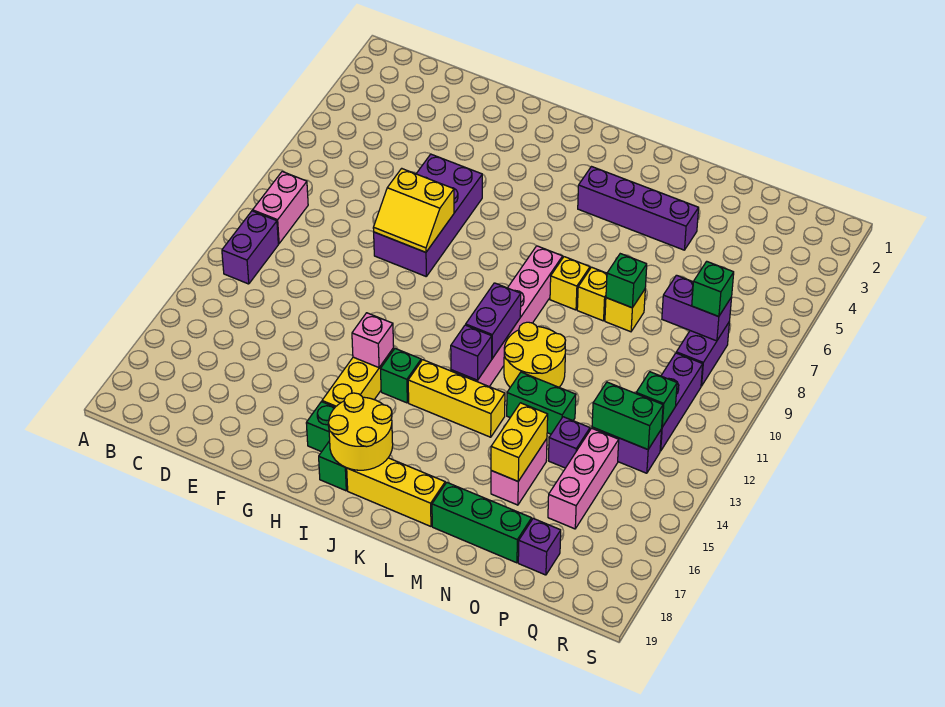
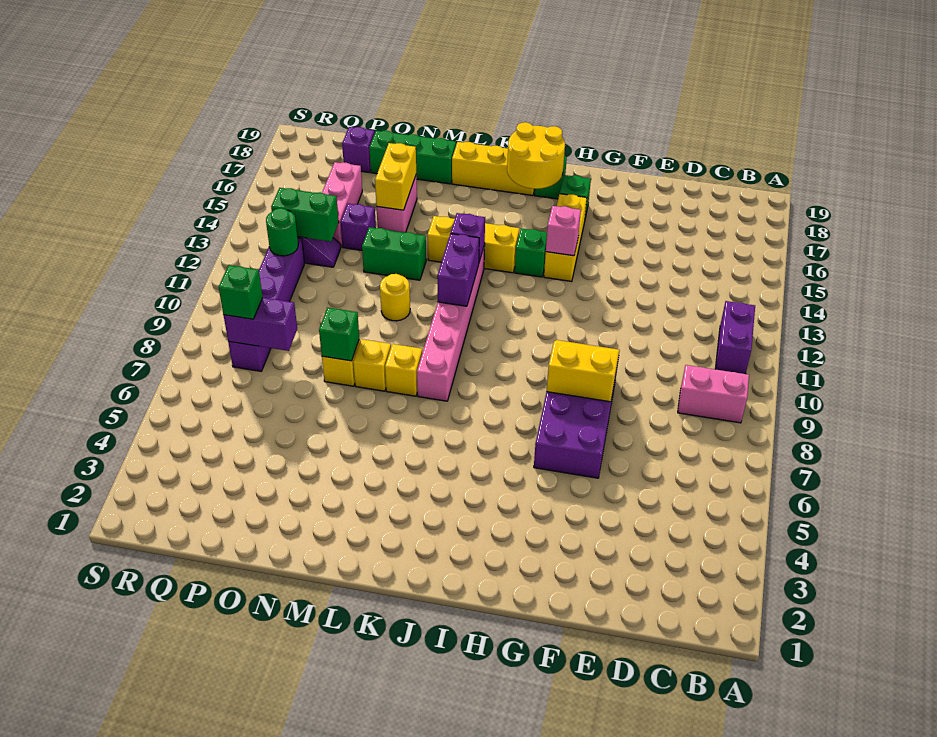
pink brick B9:B10 level 1 -> pink brick B9:C9 level 1
purple brick K4:N4 level 1 -> none
yellow round brick L11:M12 level 1 -> yellow round brick M11 level 1
green brick Q12 level 2 -> green round brick Q12 level 2

